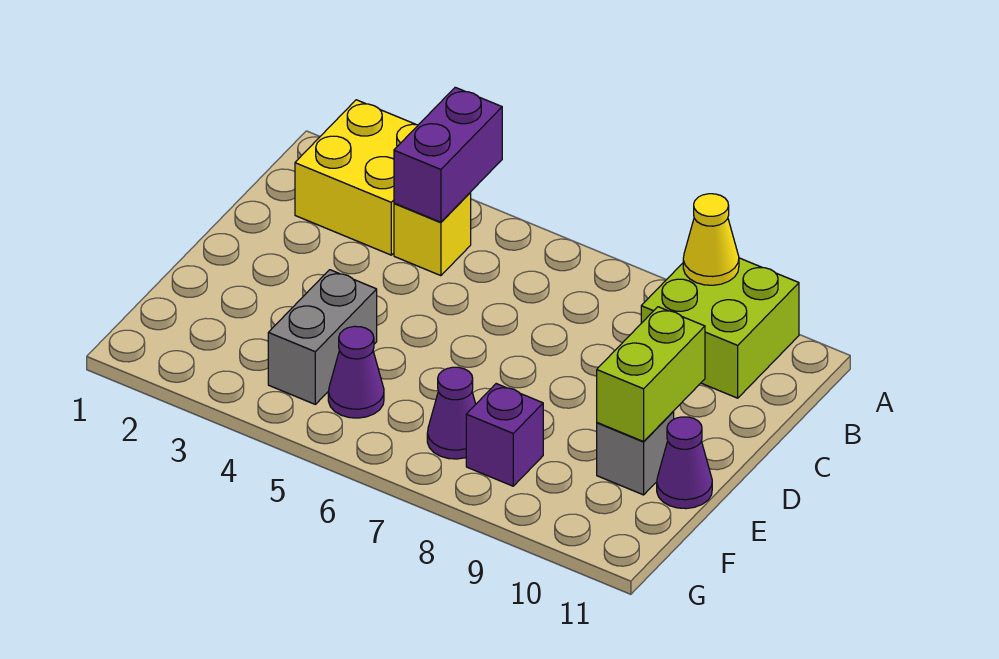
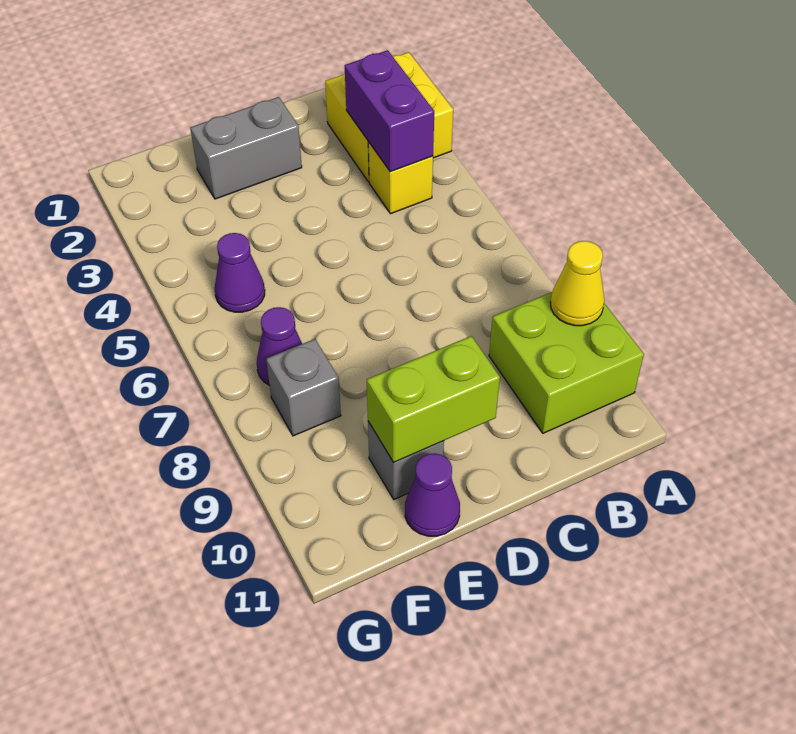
purple brick A4:B4 level 2 -> purple brick B3:B4 level 2
grey brick E4:F4 level 1 -> grey brick D2:E2 level 1
purple brick F8 level 1 -> grey brick F8 level 1

